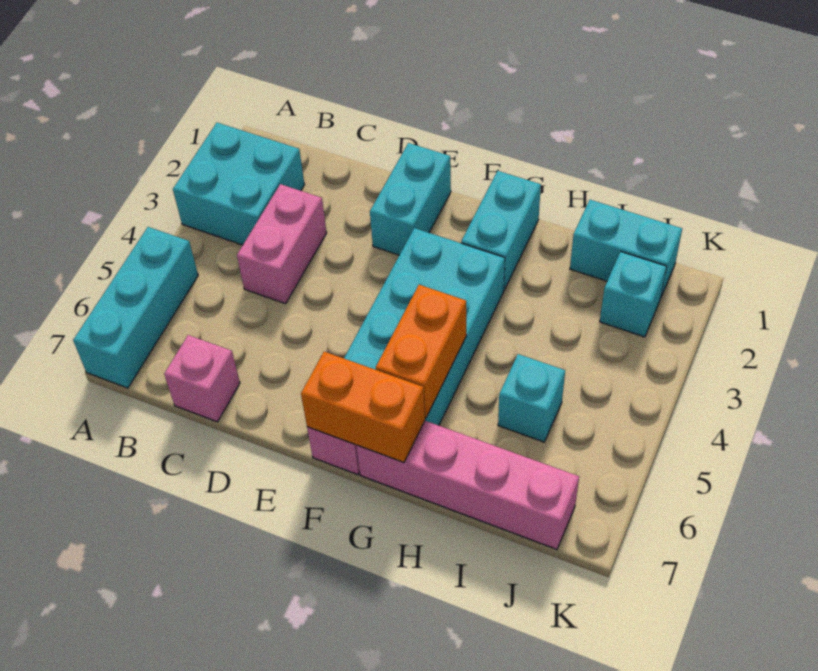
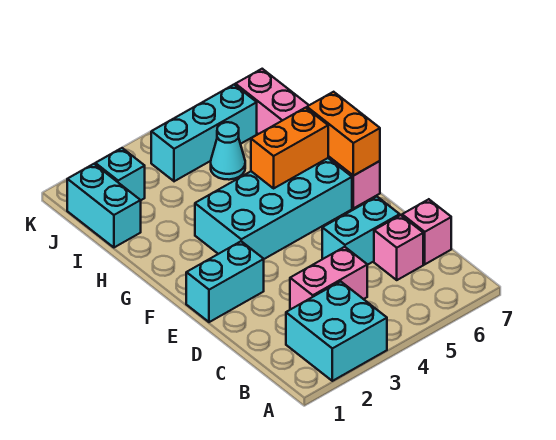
cyan brick A5:A7 level 1 -> cyan brick J4:J6 level 1
none -> pink brick C6 level 1
cyan brick G1:G2 level 1 -> cyan brick D5:D6 level 1
cyan brick I5 level 1 -> cyan cone I5 level 1

